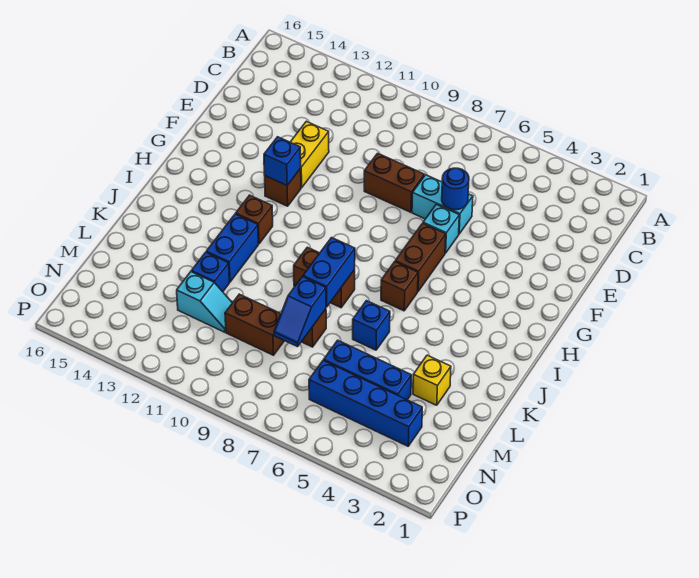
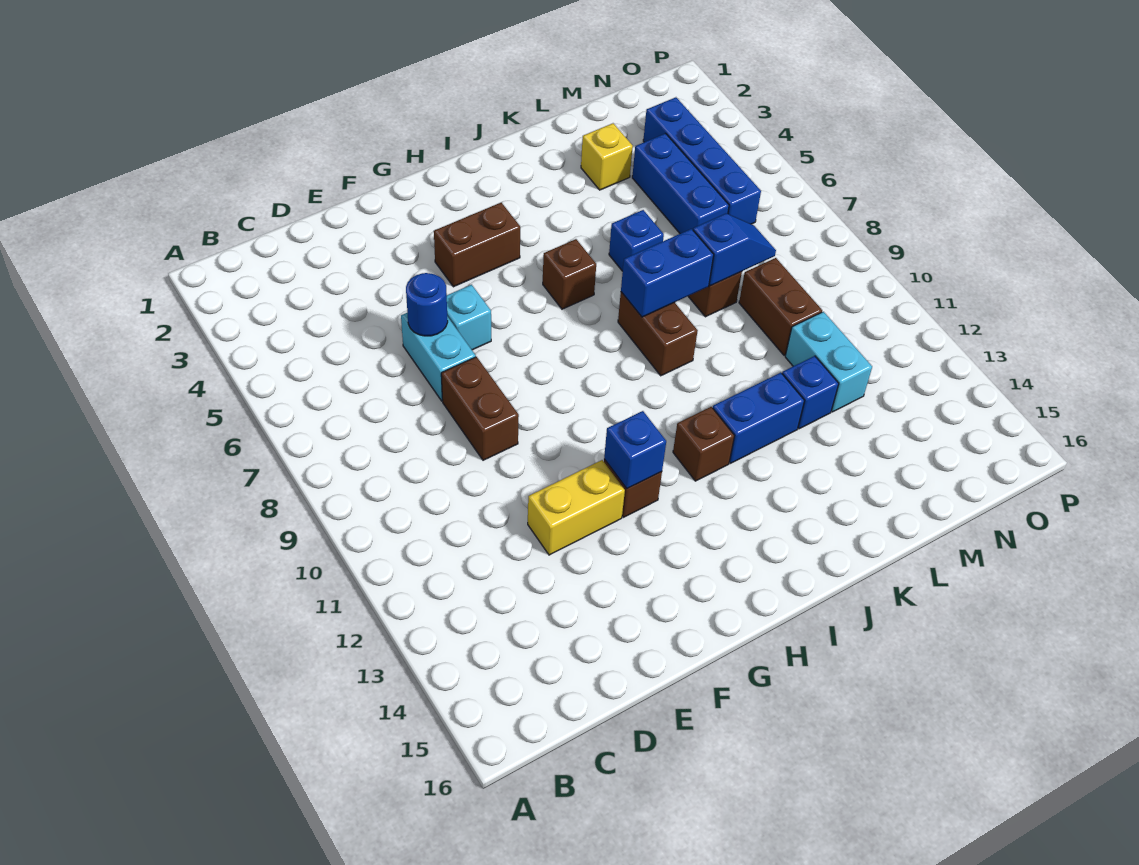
brown brick G6:H6 level 1 -> brown brick G4:H4 level 1
cyan slope M11:M12 level 1 top 12 -> cyan brick M11:M12 level 1

